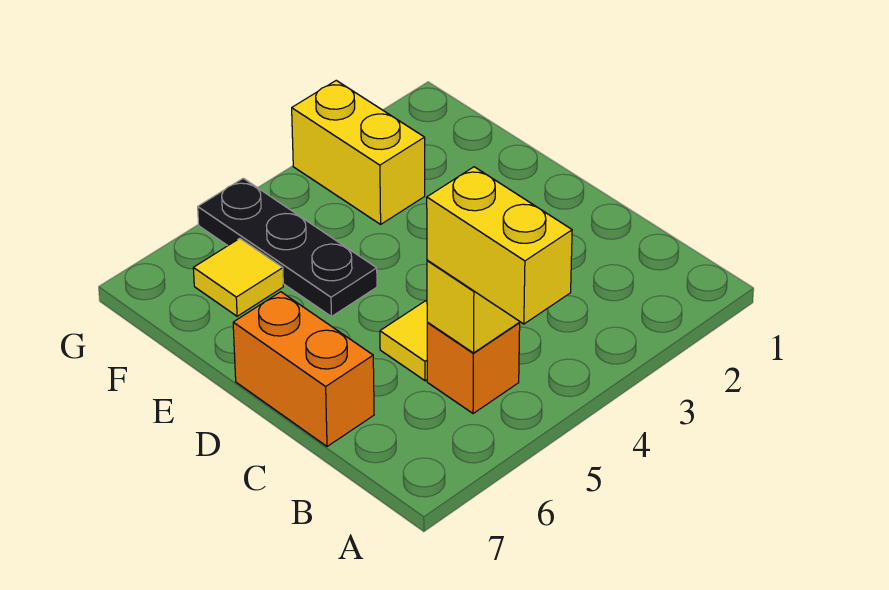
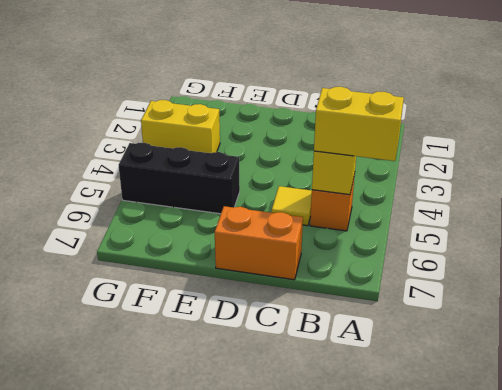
black plate E5:G5 level 1 -> black brick E5:G5 level 1
yellow tile F6 level 1 -> none

